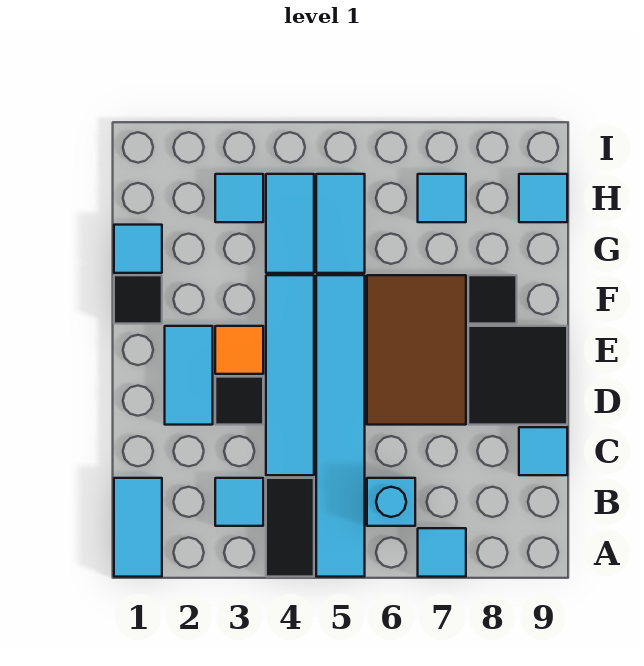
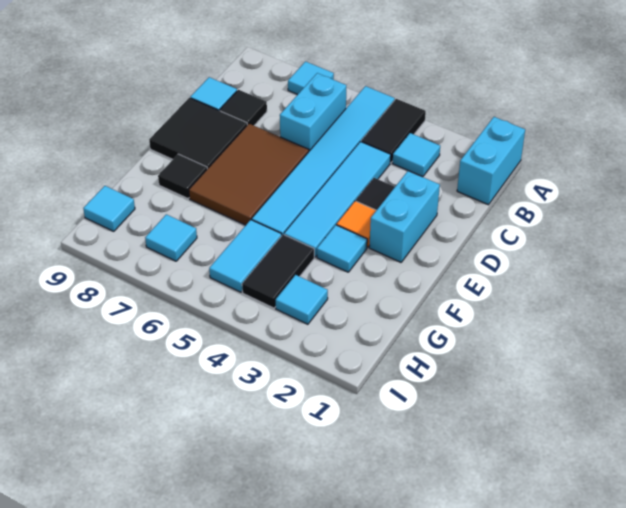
cyan tile A1:B1 level 1 -> cyan brick A1:B1 level 1
cyan brick B6 level 1 -> cyan brick B6:C6 level 1
cyan tile D2:E2 level 1 -> cyan brick D2:E2 level 1
black tile F1 level 1 -> black tile C8 level 1
cyan tile G1 level 1 -> cyan tile F3 level 1
cyan tile G4:H4 level 1 -> black tile G4:H4 level 1

